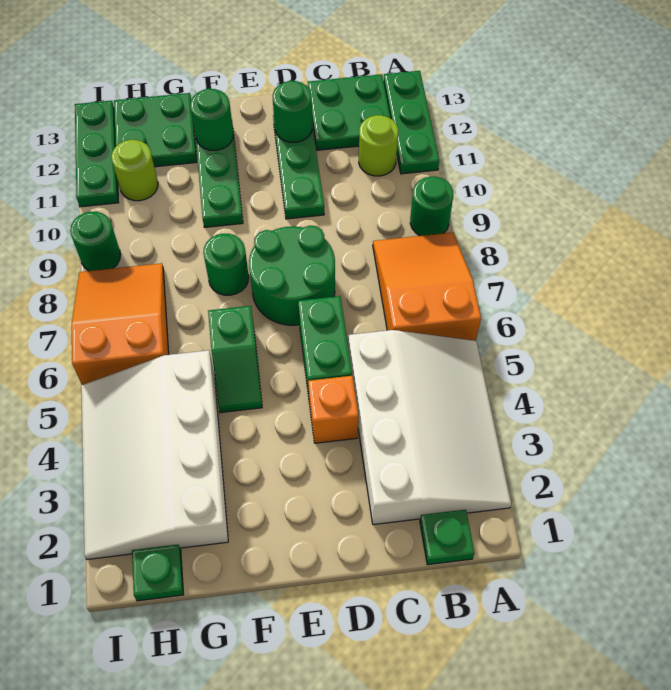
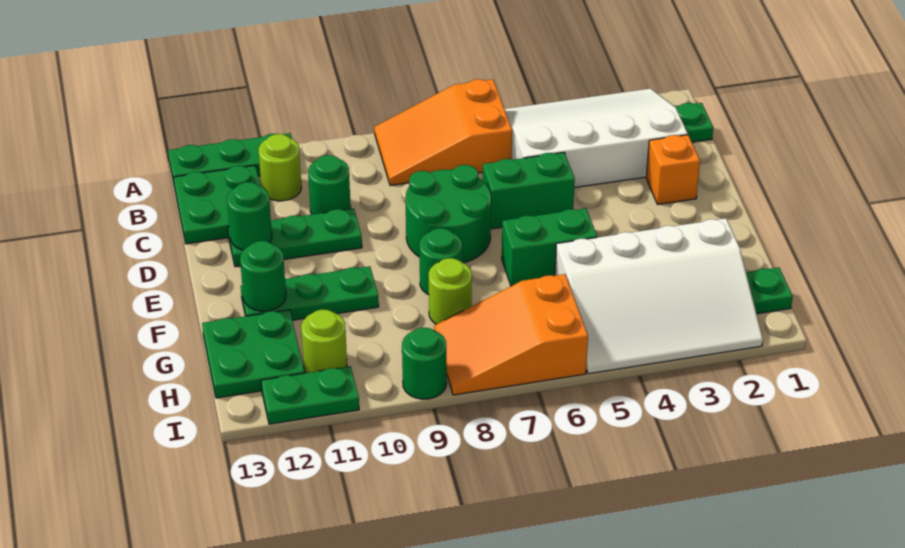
green round brick A9 level 1 -> green round brick C10 level 1
orange brick D4 level 1 -> orange brick D2 level 1
green slope F5:F6 level 1 top 6 -> green brick F5:F6 level 1
none -> lime round brick G8 level 1
green plate I11:I13 level 1 -> green plate I11:I12 level 1

